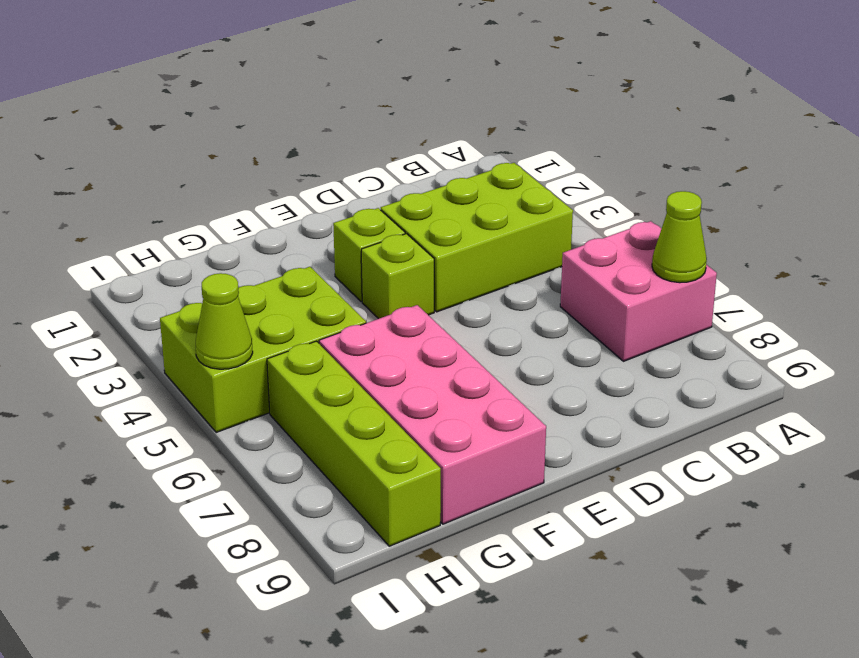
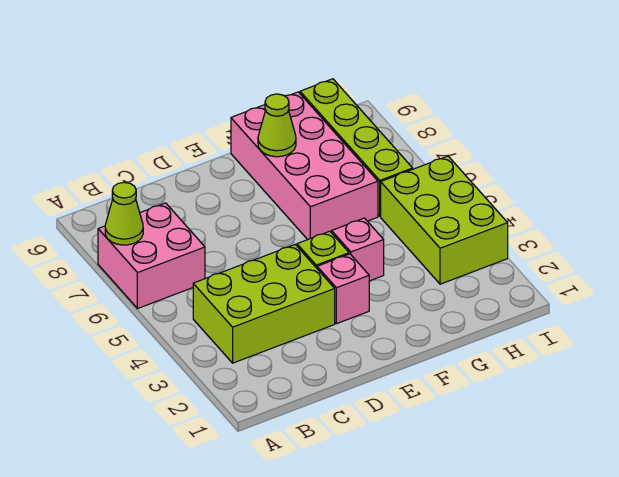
lime brick E3 level 1 -> pink brick E3 level 1
none -> pink brick F4 level 1
lime brick G4:I5 level 1 -> lime brick H3:I5 level 1
lime cone I5 level 2 -> lime cone F8 level 2

